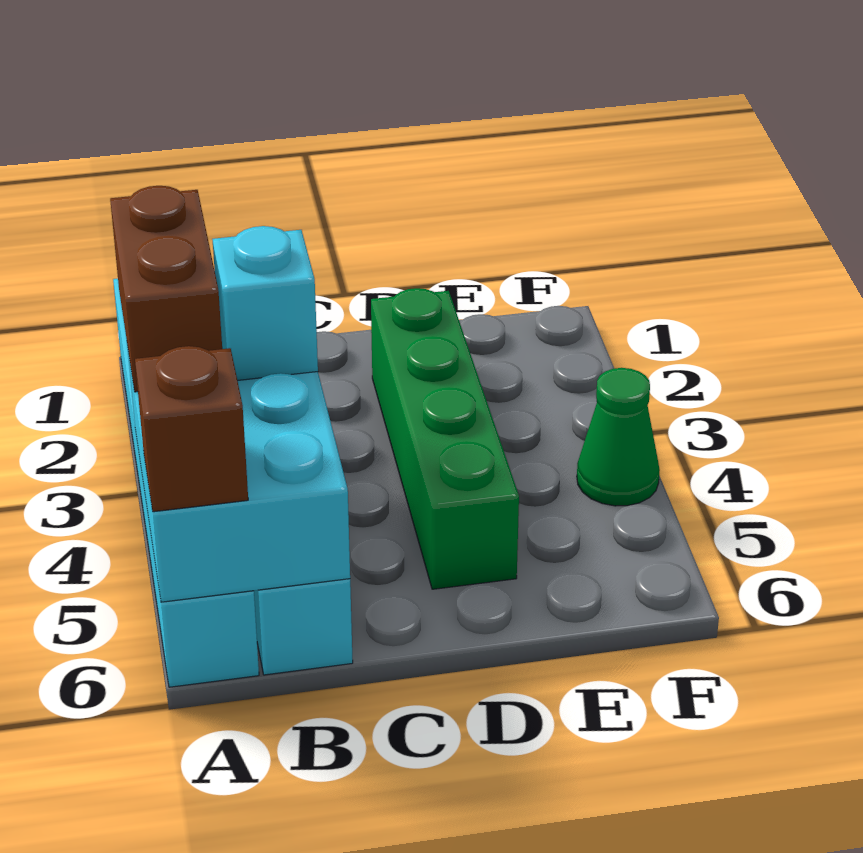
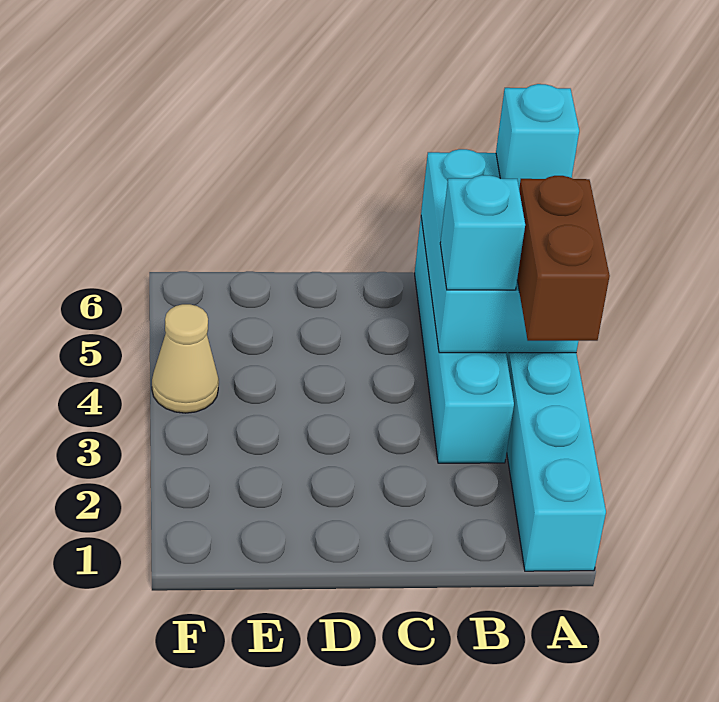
brown brick A6 level 3 -> cyan brick A6 level 3
green brick D2:D5 level 1 -> none
green cone F4 level 1 -> tan cone F4 level 1

